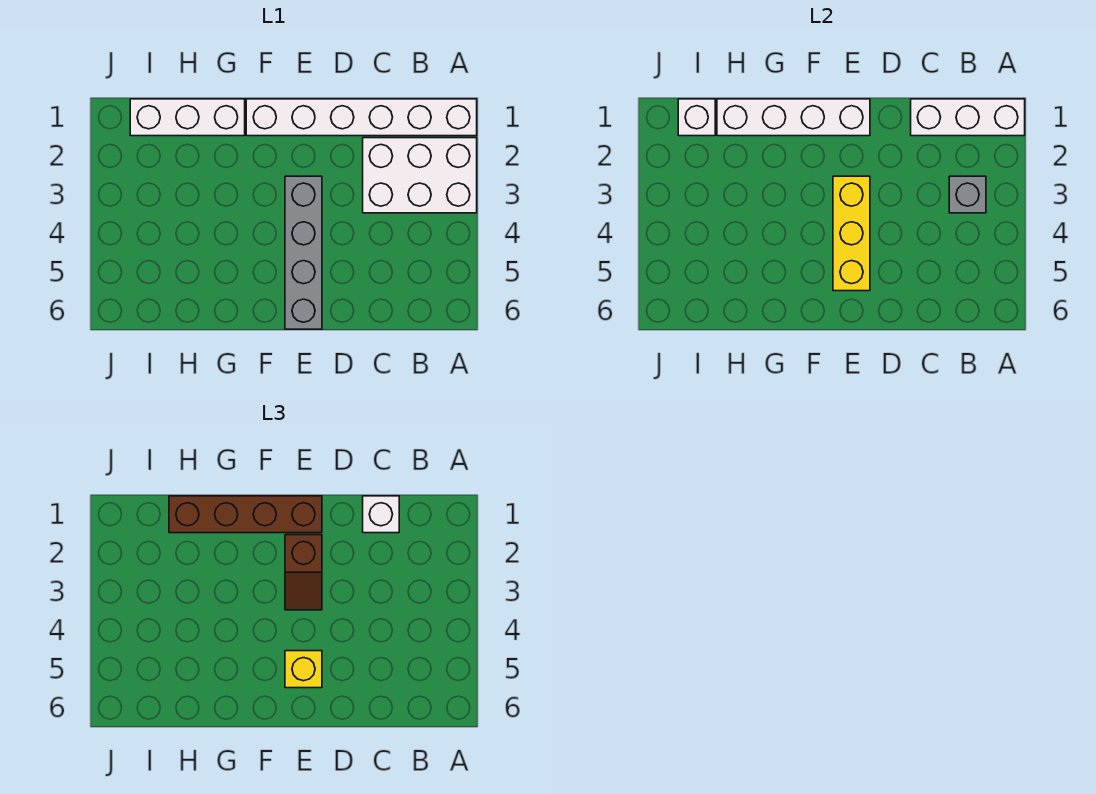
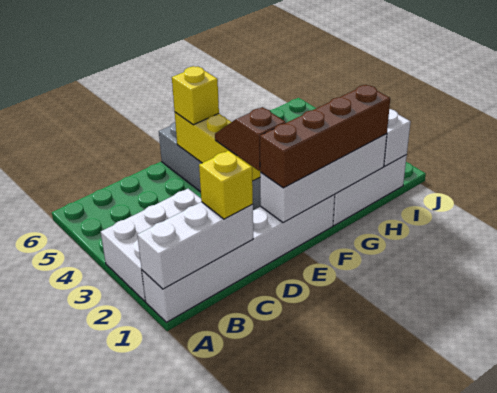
grey brick B3 level 2 -> none
white brick C1 level 3 -> yellow brick C1 level 3

